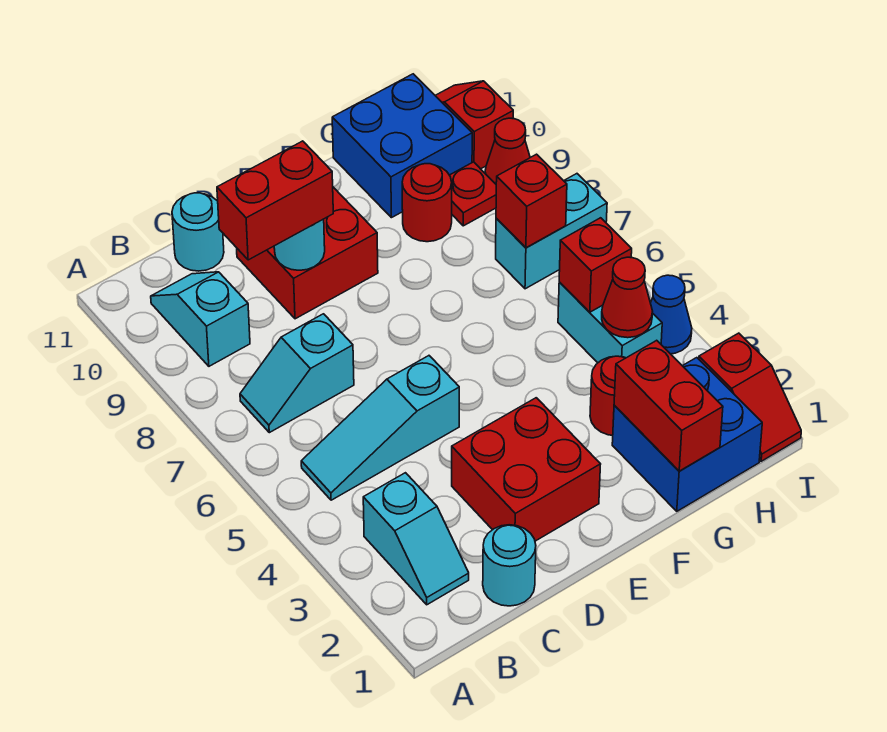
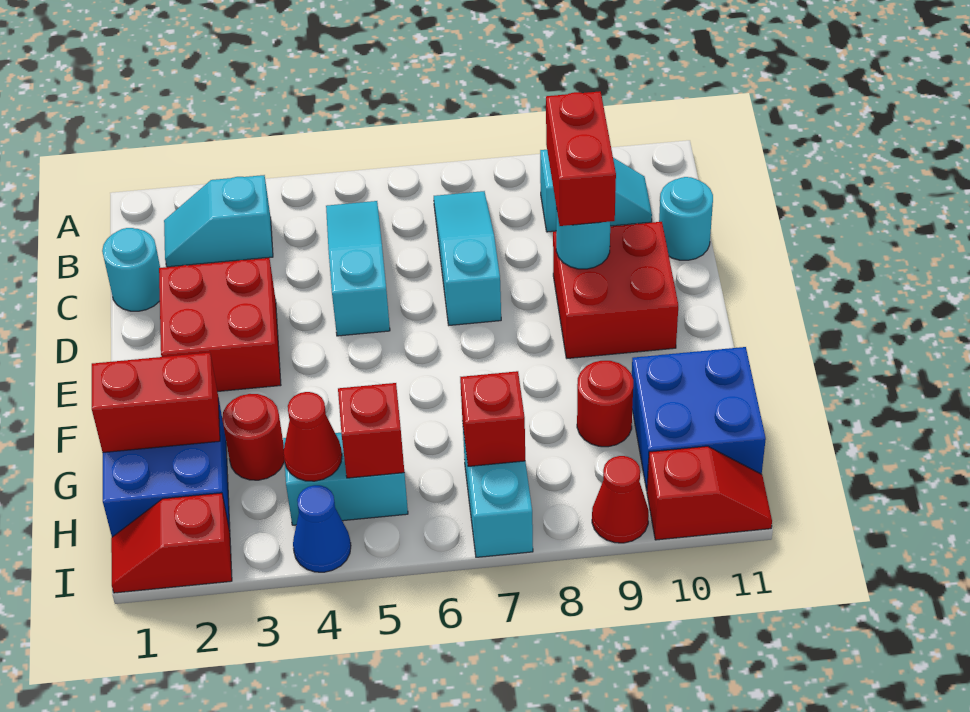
cyan slope B7:C7 level 1 top C -> cyan slope B7:D7 level 1 top D
red plate H9 level 1 -> none

